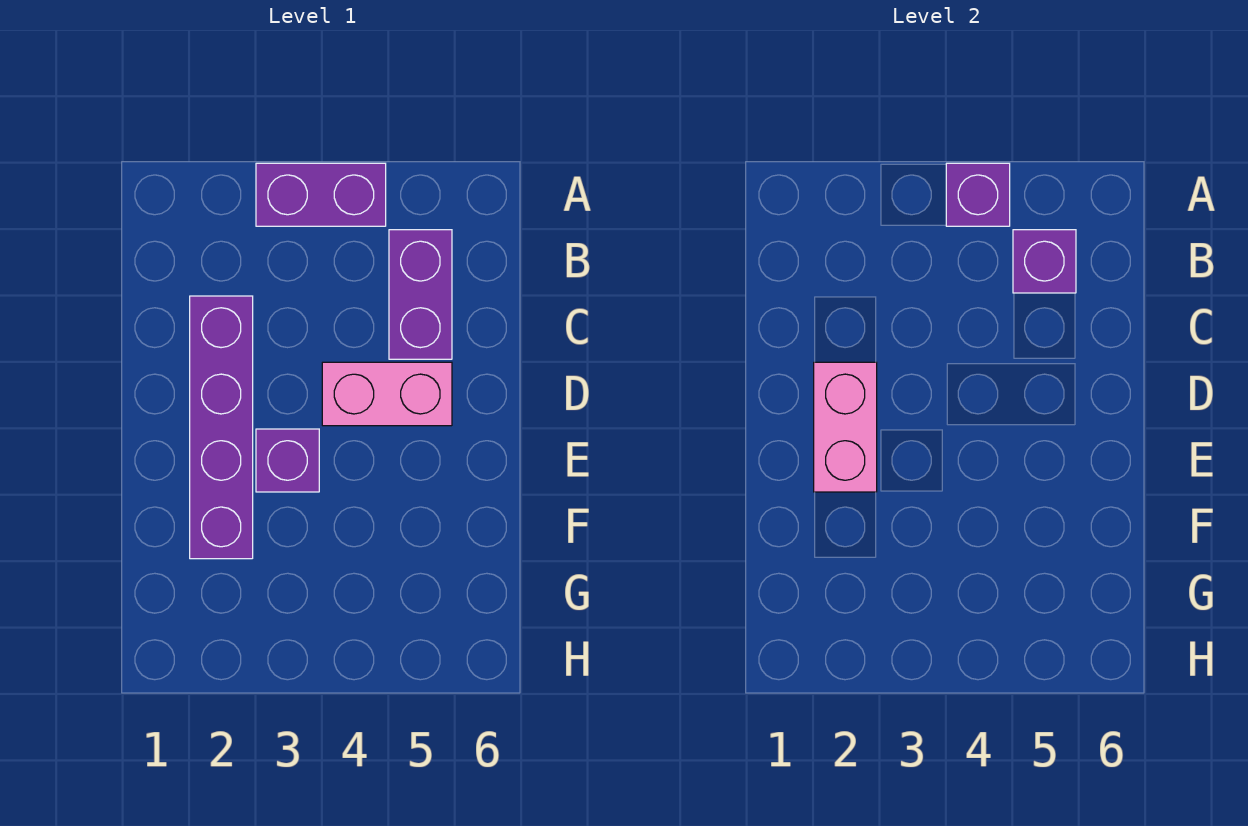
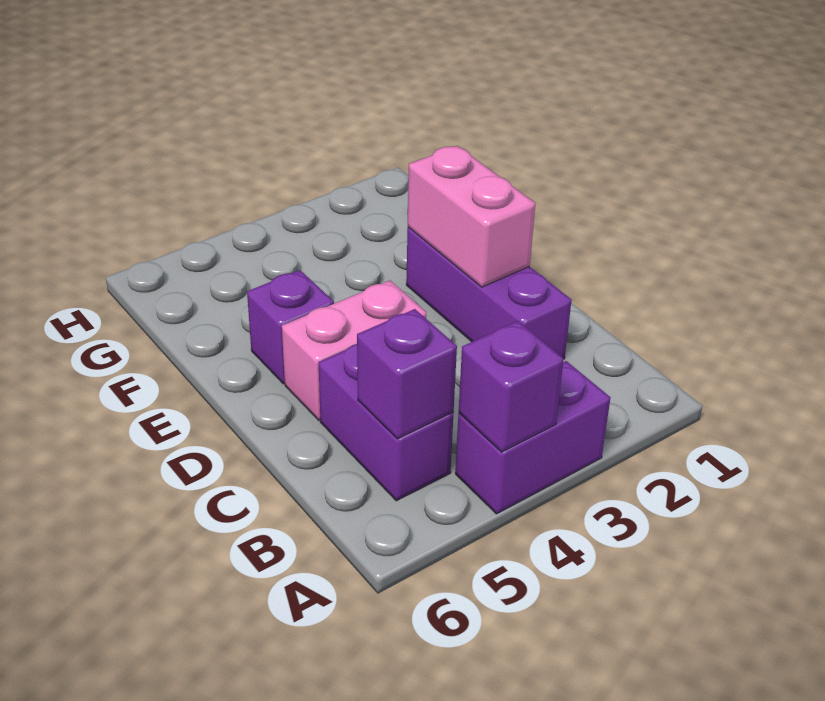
purple brick C2:F2 level 1 -> purple brick C2:E2 level 1
purple brick E3 level 1 -> purple brick E5 level 1

